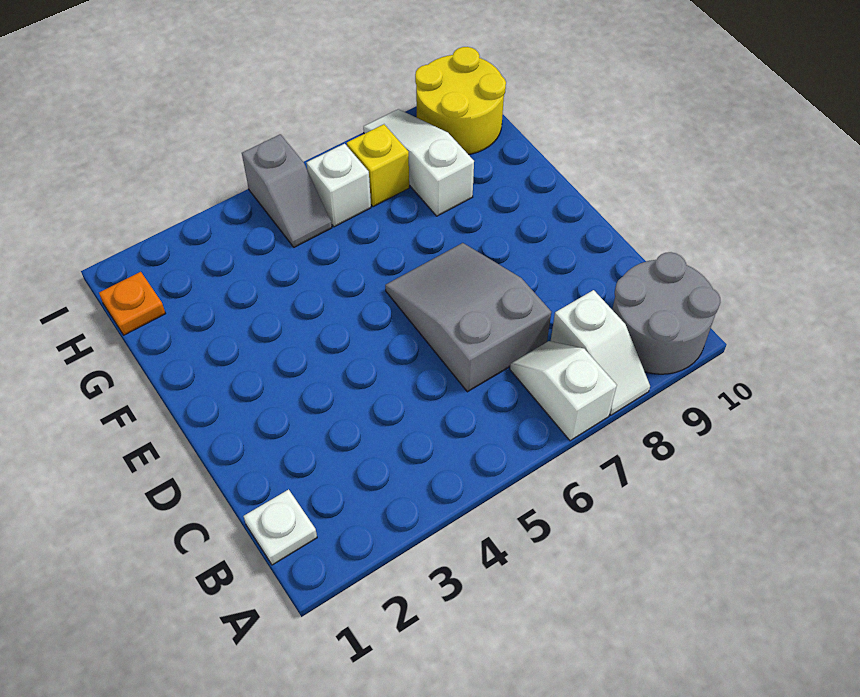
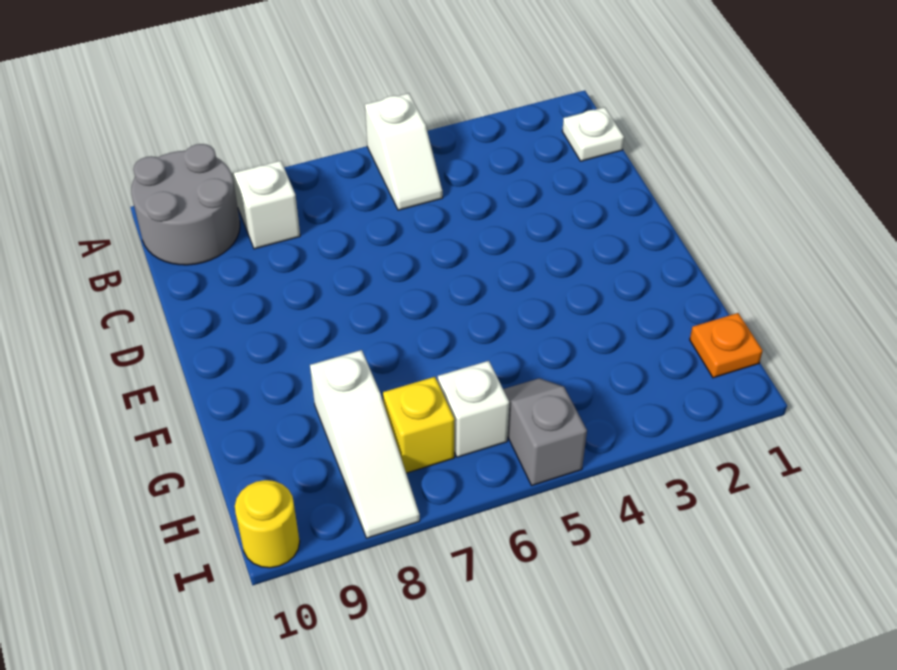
white slope A7:B7 level 1 top A -> white slope A5:B5 level 1 top A
grey slope C6:E7 level 1 top C -> none
yellow round brick H9:I10 level 1 -> yellow round brick I10 level 1

